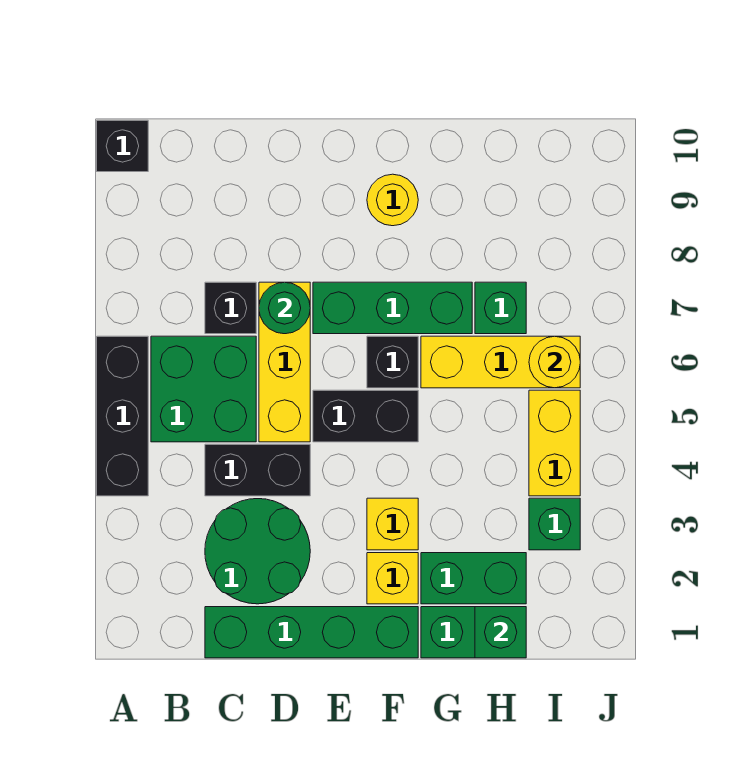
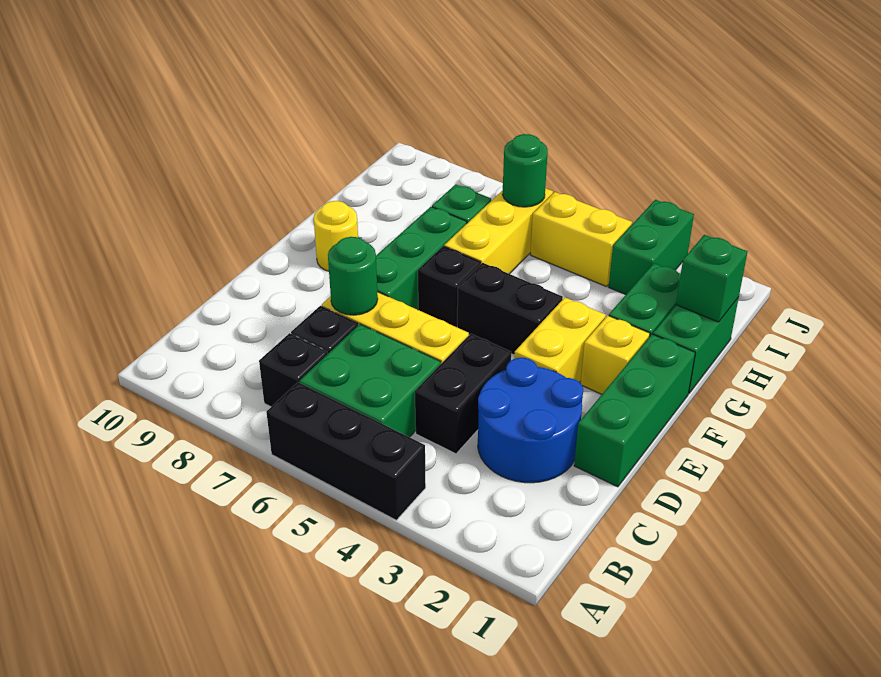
black brick A10 level 1 -> black brick B7 level 1
green brick C1:F1 level 1 -> green brick D1:F1 level 1
green round brick C2:D3 level 1 -> blue round brick C2:D3 level 1
black brick E5:F5 level 1 -> black brick F4:F5 level 1
yellow brick F3 level 1 -> yellow brick E3:F3 level 1
green brick I3 level 1 -> green brick I3:J3 level 1
yellow round brick I6 level 2 -> green round brick I6 level 2

